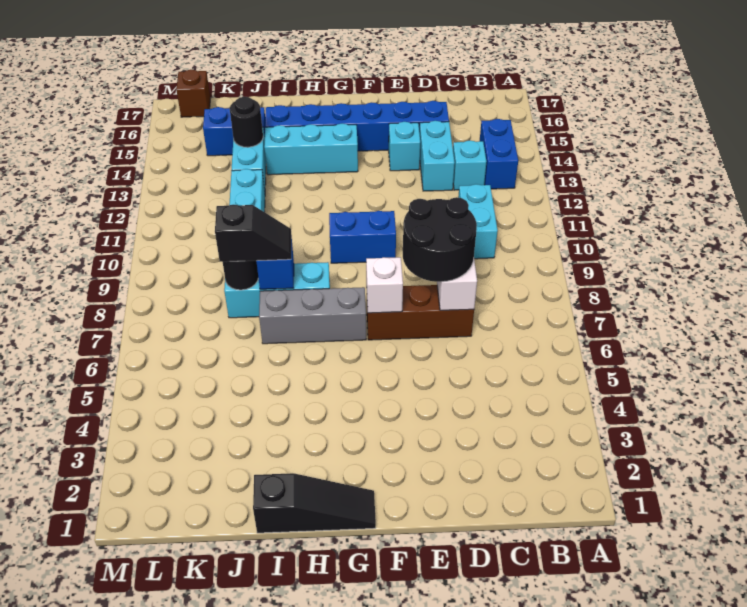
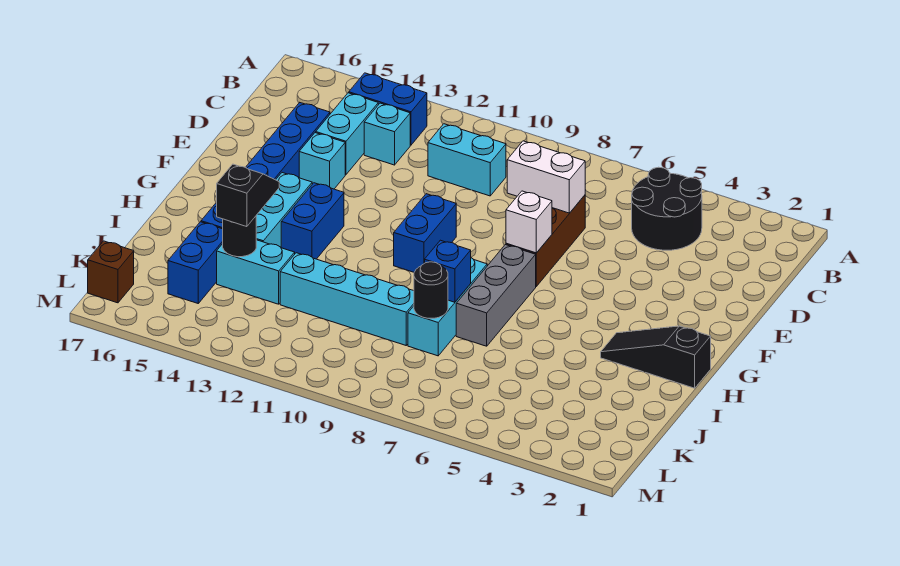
black round brick D7:E8 level 3 -> black round brick B4:C5 level 1
cyan brick D13:D14 level 1 -> cyan brick C14:D14 level 1
black slope G1:I1 level 1 top I -> black slope H1:H3 level 1 top 1
none -> blue brick G13:H13 level 1
black slope I8:J8 level 3 top J -> black slope I14:J14 level 3 top J

